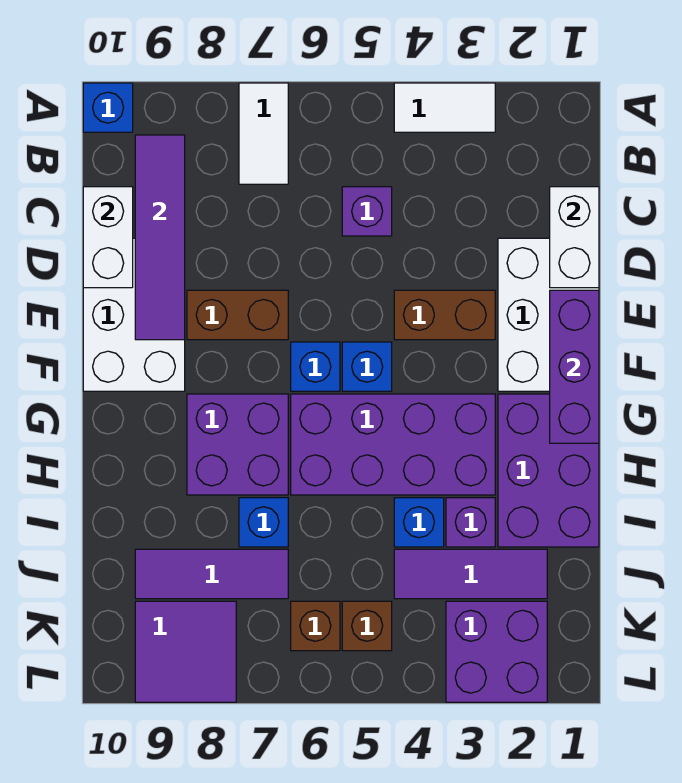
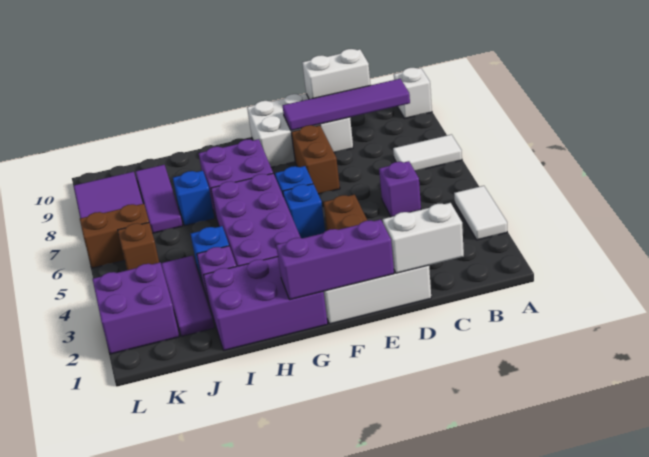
blue brick A10 level 1 -> white brick A10 level 1
brown brick K6 level 1 -> brown brick K6:L6 level 1

